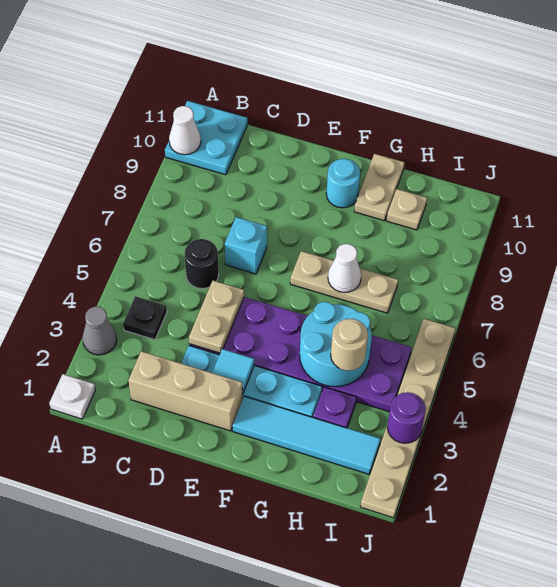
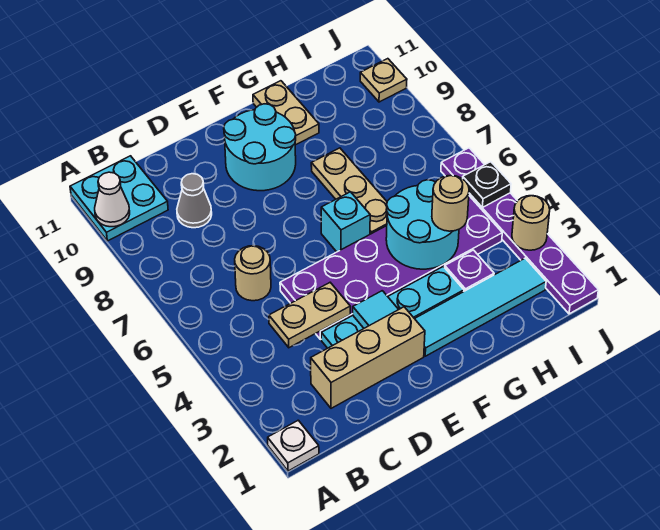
grey cone A3 level 1 -> grey cone C9 level 1
black plate B4 level 1 -> black plate J5 level 2
black round brick C6 level 1 -> tan round brick C6 level 1
tan plate D4:D5 level 2 -> tan plate C4:D4 level 2
cyan brick D7 level 1 -> cyan brick F6 level 1
tan plate F7:H7 level 1 -> tan plate G6:G8 level 1
cyan round brick F10 level 1 -> cyan round brick E9:F10 level 1
white cone G7 level 2 -> none
tan plate H10 level 1 -> tan plate J10 level 1
tan plate J1:J6 level 1 -> purple plate J1:J6 level 1
purple round brick J3 level 2 -> tan round brick J3 level 2

